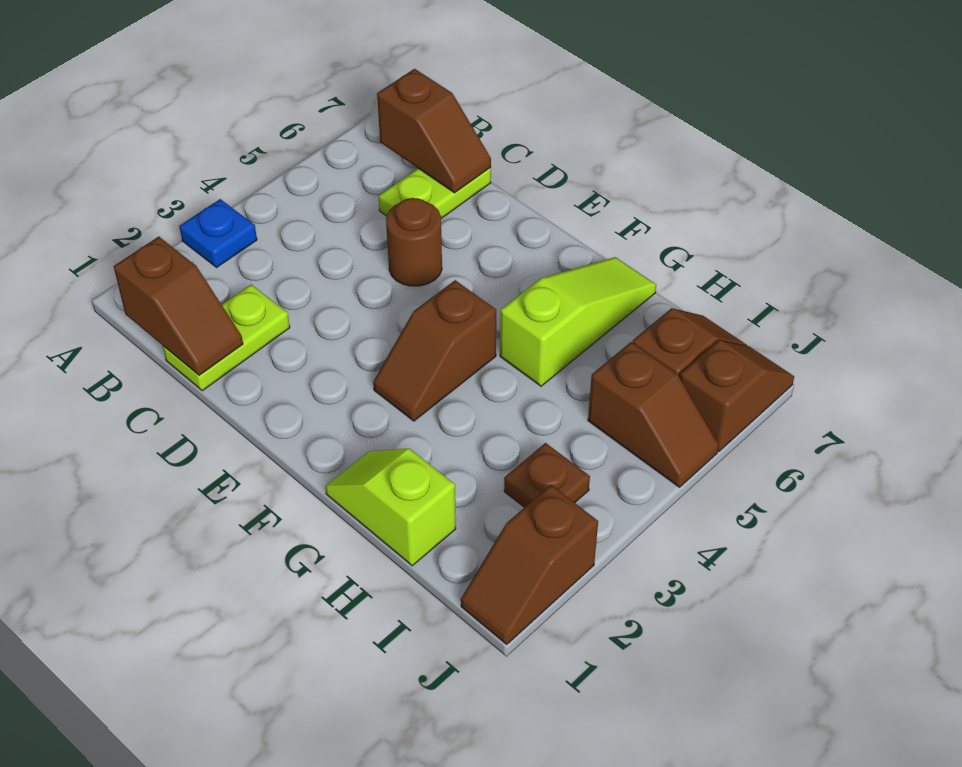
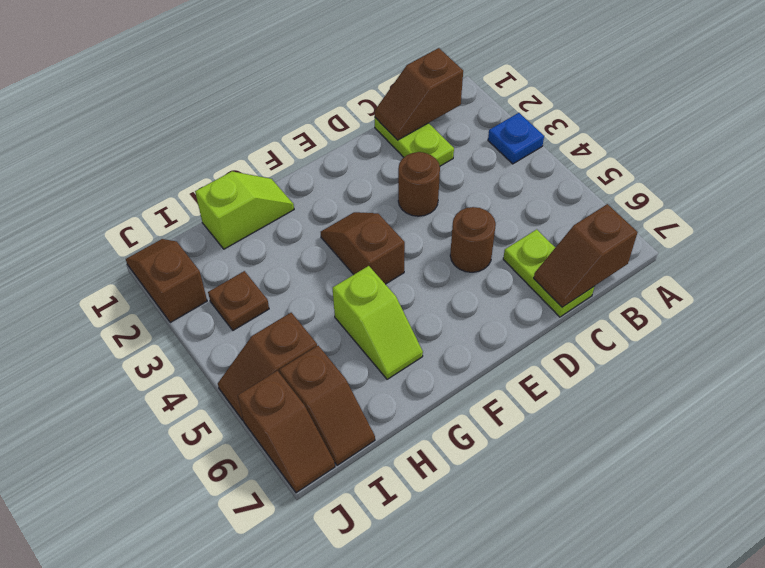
none -> brown round brick D3 level 1
lime slope G5:G7 level 1 top 5 -> lime slope G5:G6 level 1 top 5

